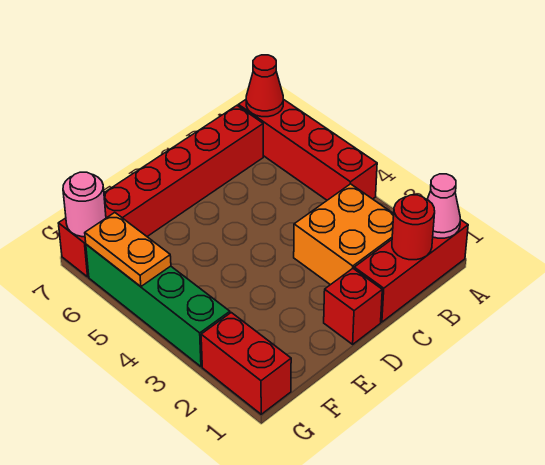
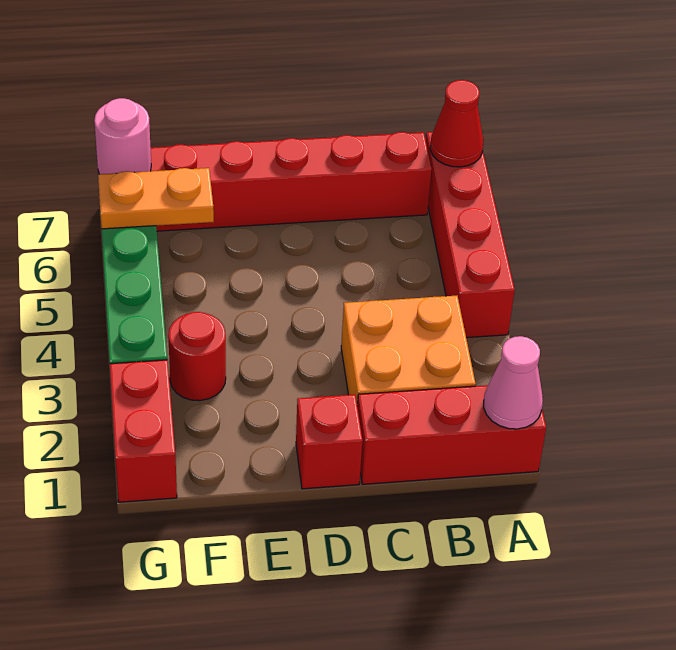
red round brick B1 level 2 -> red round brick F3 level 1
orange plate G5:G6 level 2 -> orange plate F6:G6 level 2

